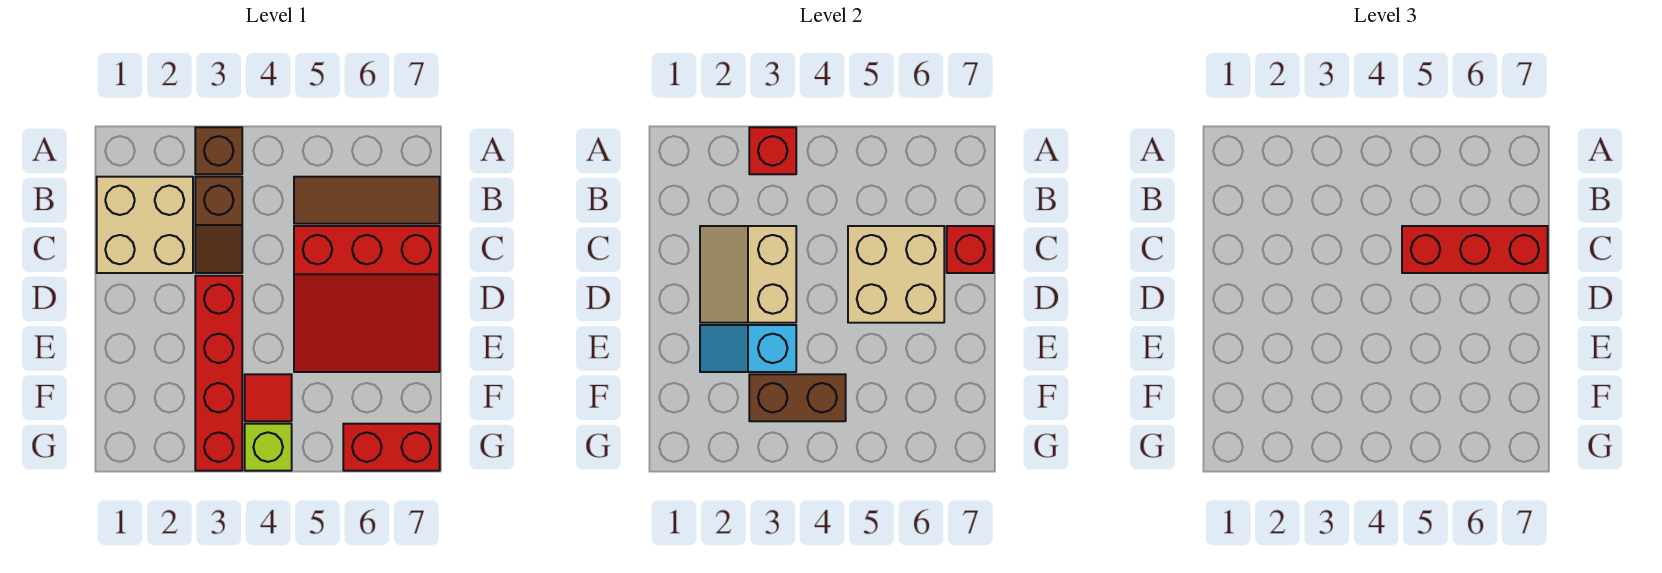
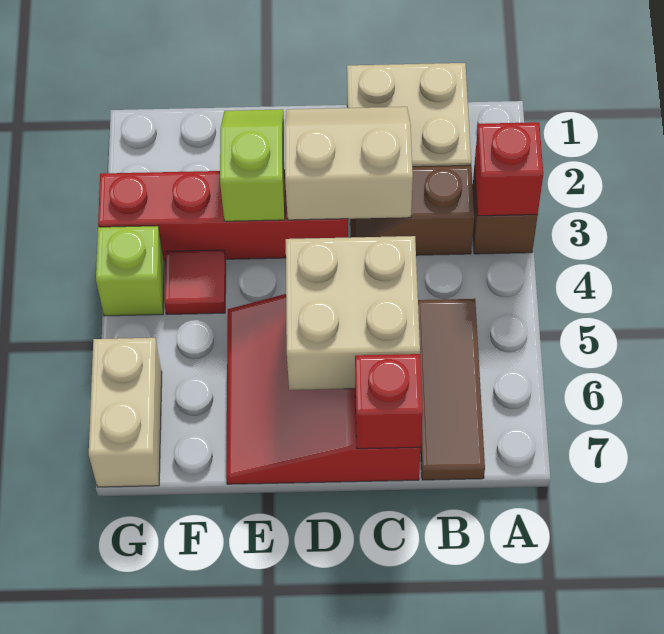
red brick C5:C7 level 3 -> none
cyan slope E2:E3 level 2 top 3 -> lime slope E2:E3 level 2 top 3
brown brick F3:F4 level 2 -> none
red brick G6:G7 level 1 -> tan brick G6:G7 level 1

